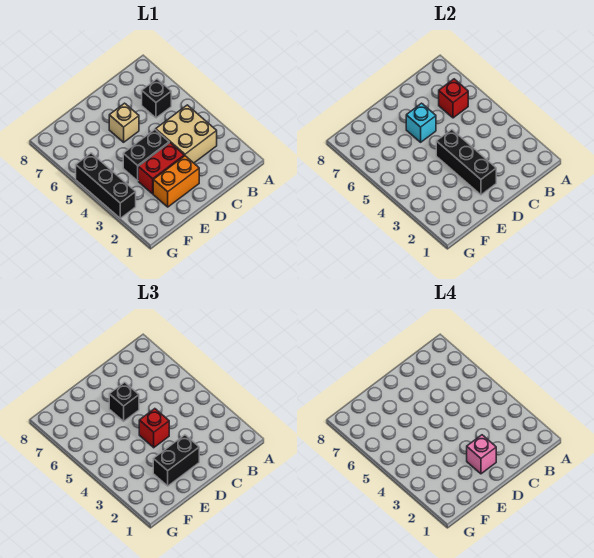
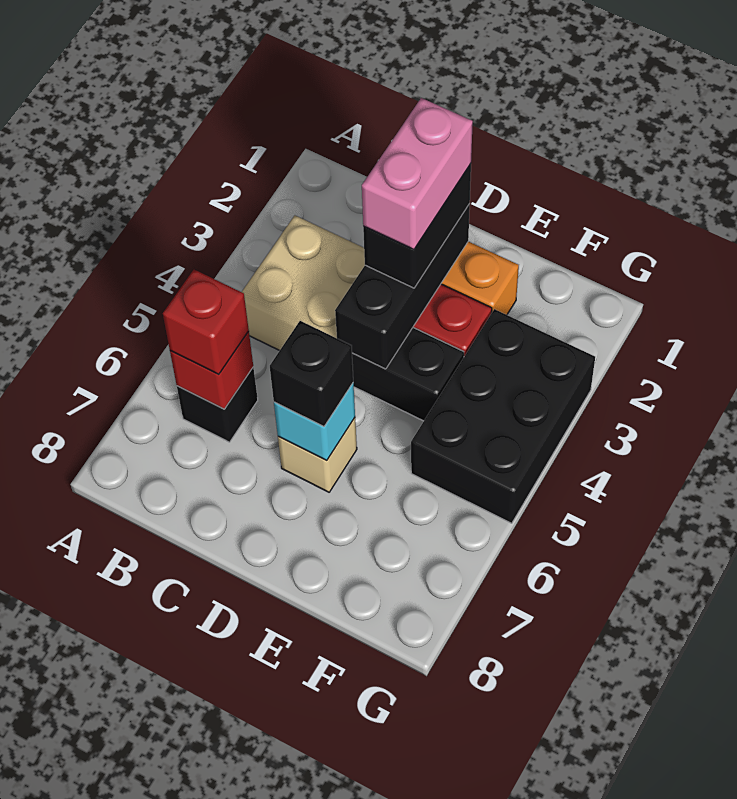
black brick D2:E2 level 3 -> black brick D2:D3 level 3
pink brick D2 level 4 -> pink brick D2:D3 level 4
red brick D4 level 3 -> red brick B6 level 3
black brick G3:G5 level 1 -> black brick F3:G5 level 1

